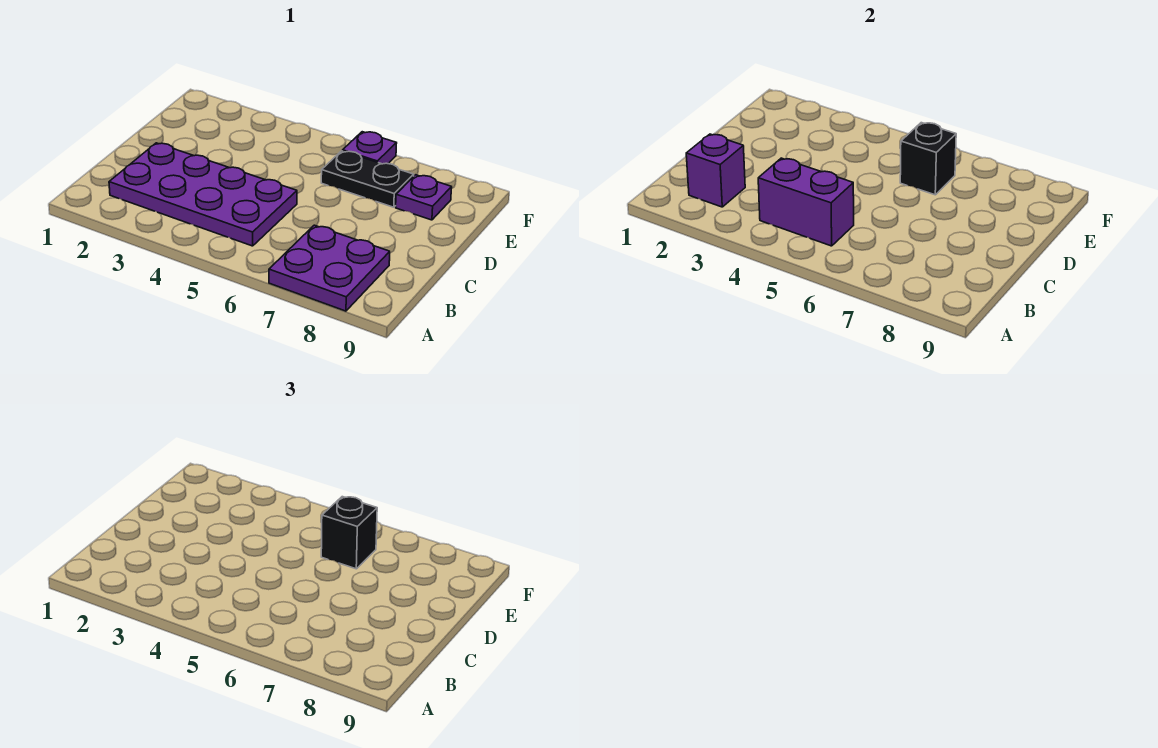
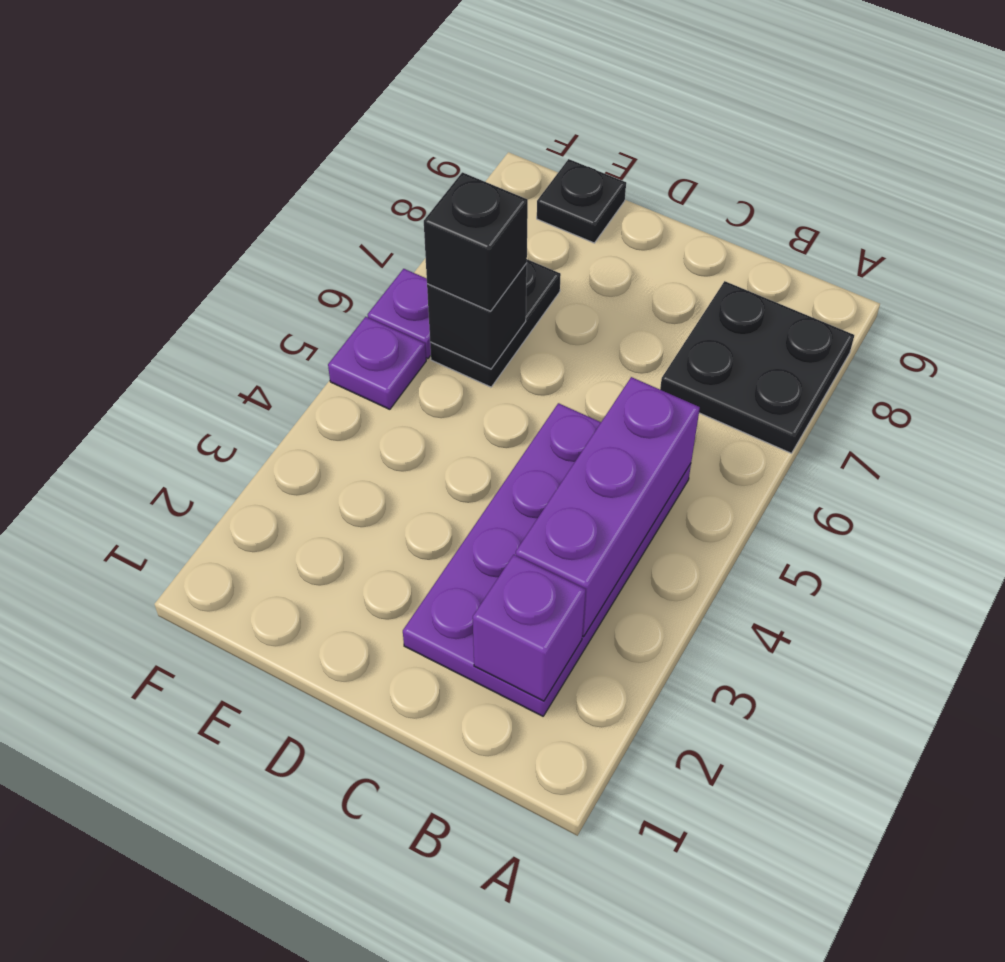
purple plate A7:B8 level 1 -> black plate A7:B8 level 1
purple brick B4:B5 level 2 -> purple brick B3:B5 level 2
purple plate E8 level 1 -> purple plate F5 level 1
none -> black plate E9 level 1

